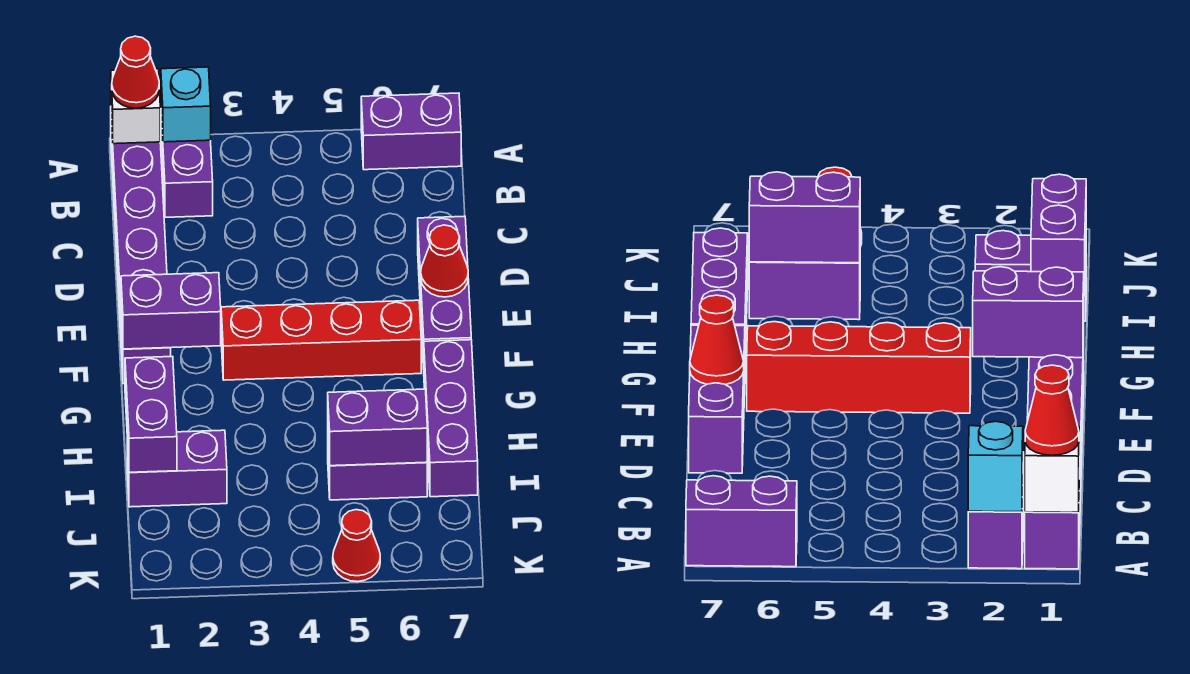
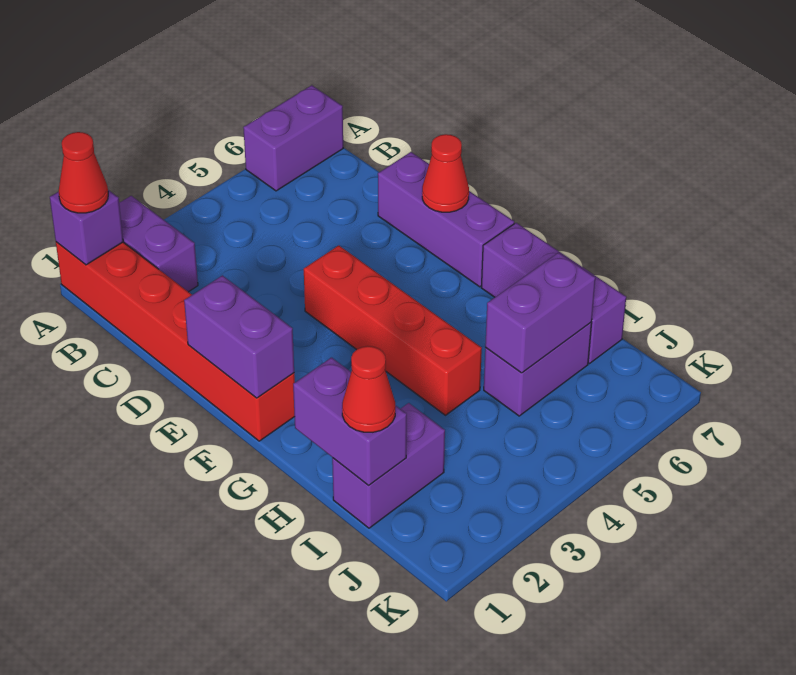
purple brick A1:F1 level 1 -> red brick A1:F1 level 1
white brick A1 level 2 -> purple brick A1 level 2
cyan brick A2 level 2 -> none
purple brick F1:F2 level 2 -> purple brick E1:F1 level 2
red brick F3:F6 level 1 -> red brick E4:H4 level 1
red cone K5 level 1 -> red cone I1 level 3

